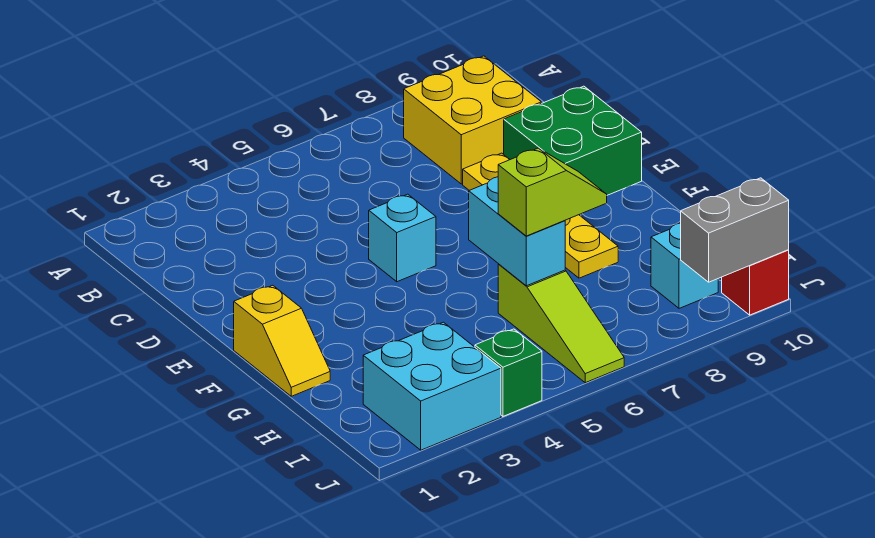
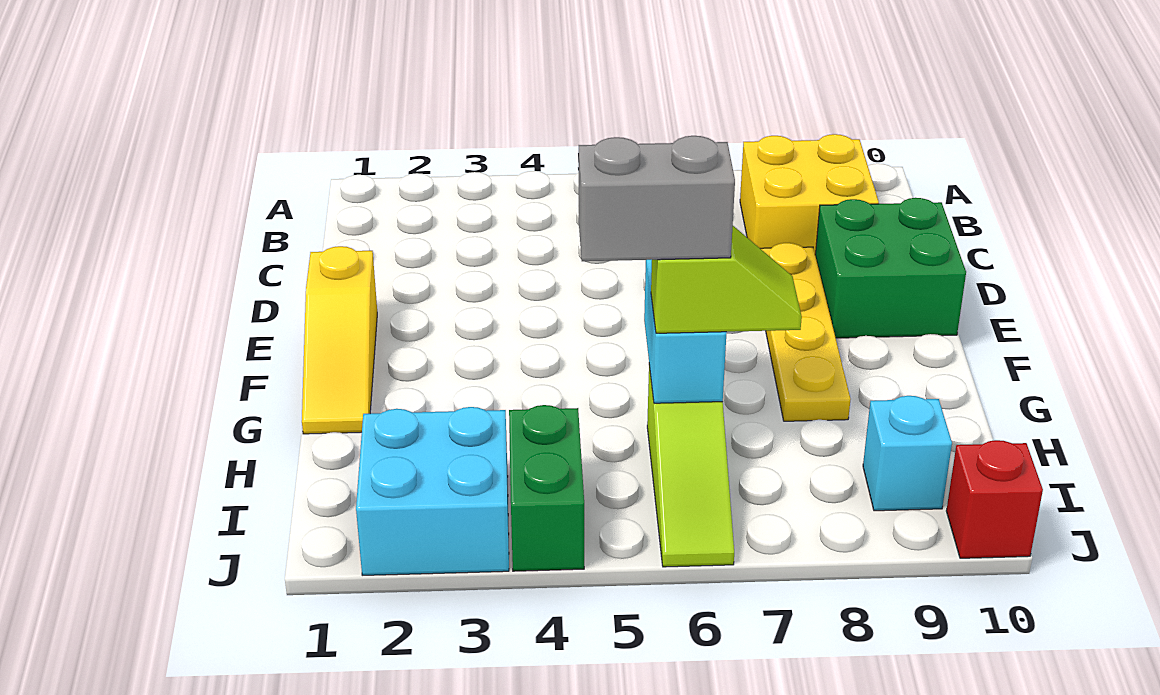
cyan brick E5 level 1 -> none
yellow slope F1:G1 level 1 top F -> yellow slope E1:G1 level 1 top E
green brick J4 level 1 -> green brick I4:J4 level 1
grey brick J9:J10 level 2 -> grey brick H5:H6 level 4

